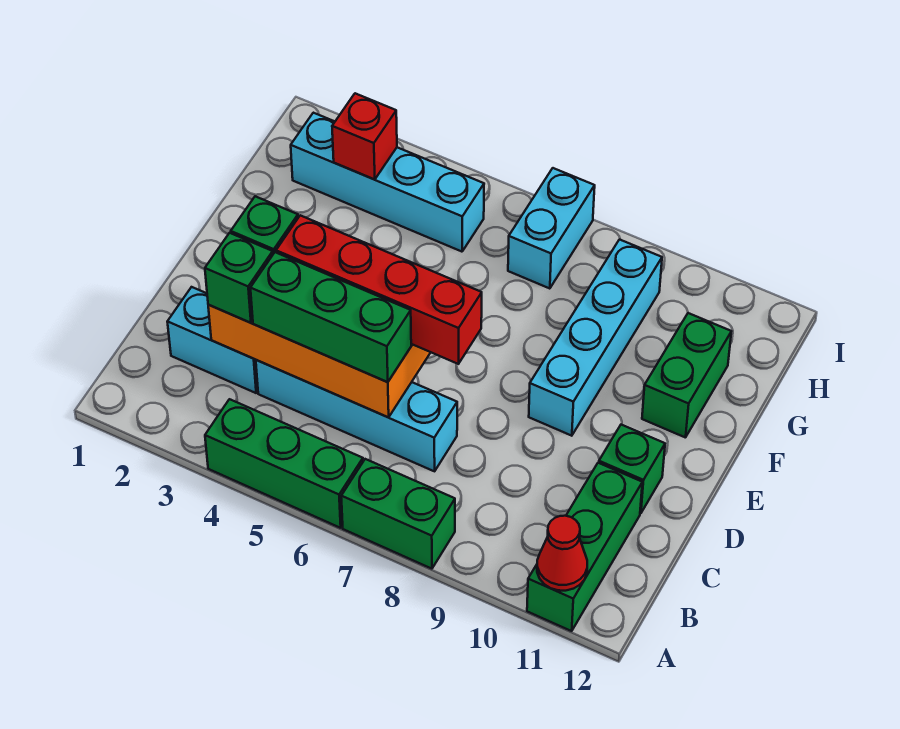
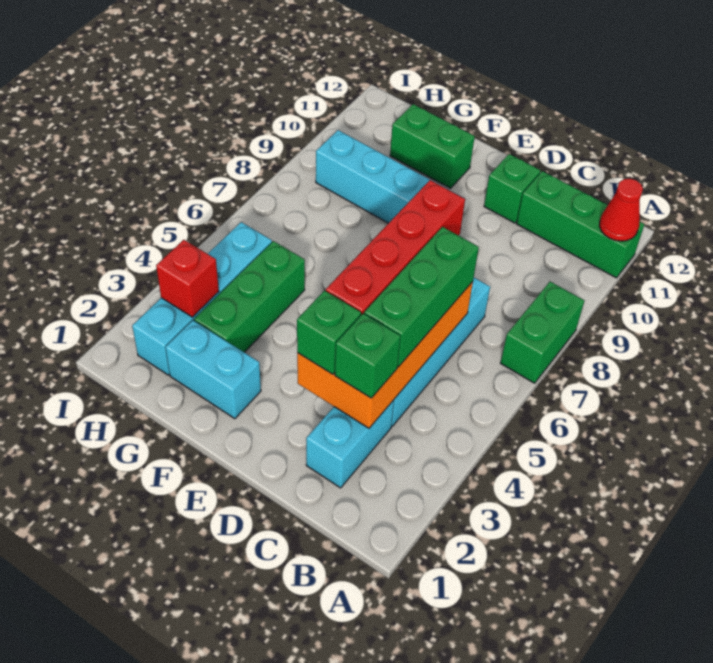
green brick A4:A6 level 1 -> green brick G3:G5 level 1
cyan brick H7:I7 level 1 -> cyan brick F2:G2 level 1

